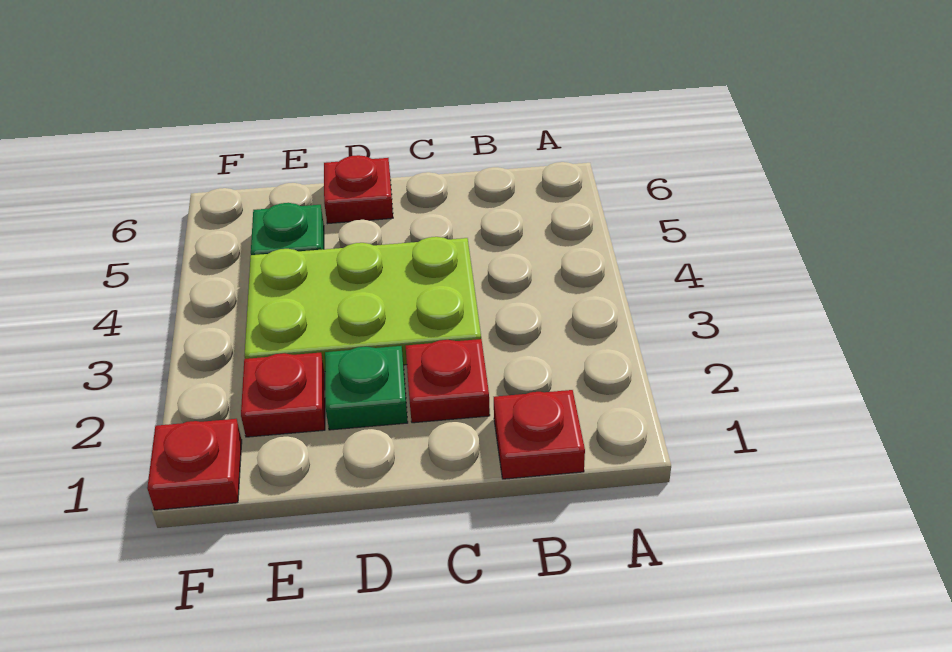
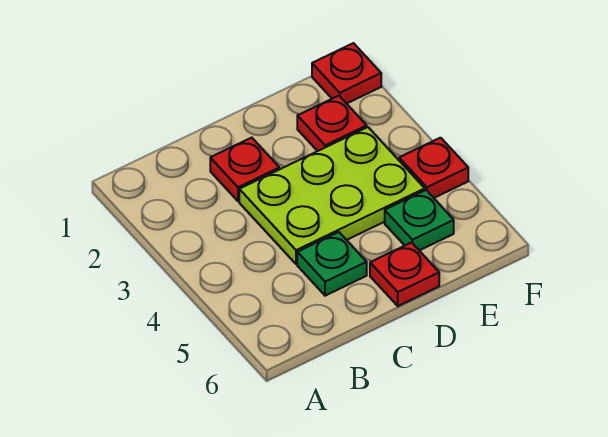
red plate B1 level 1 -> red plate F4 level 1
green plate D2 level 1 -> green plate C5 level 1

